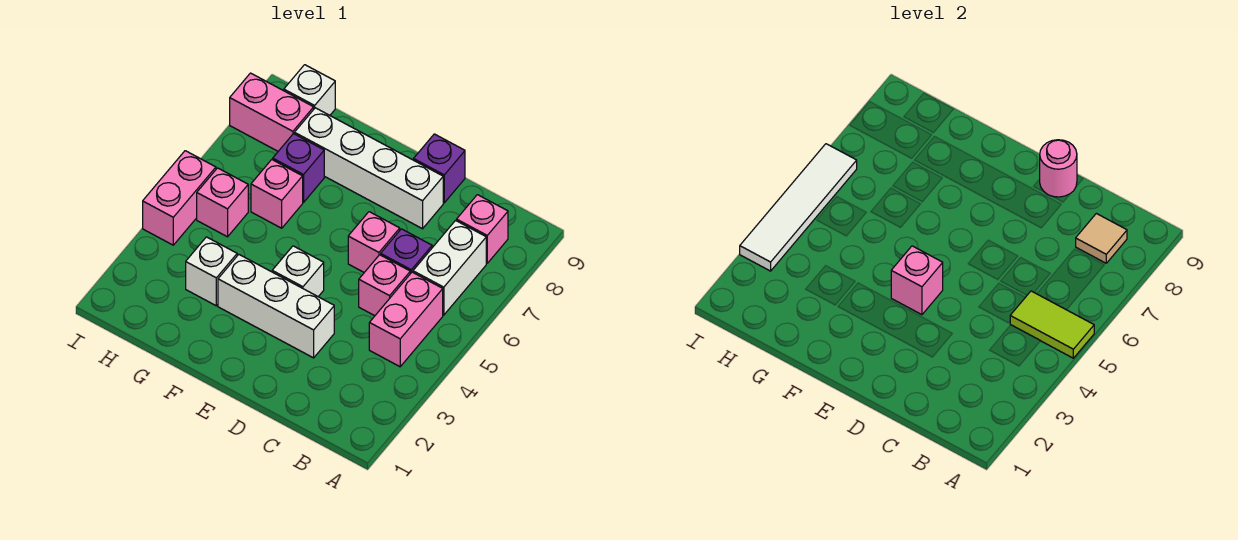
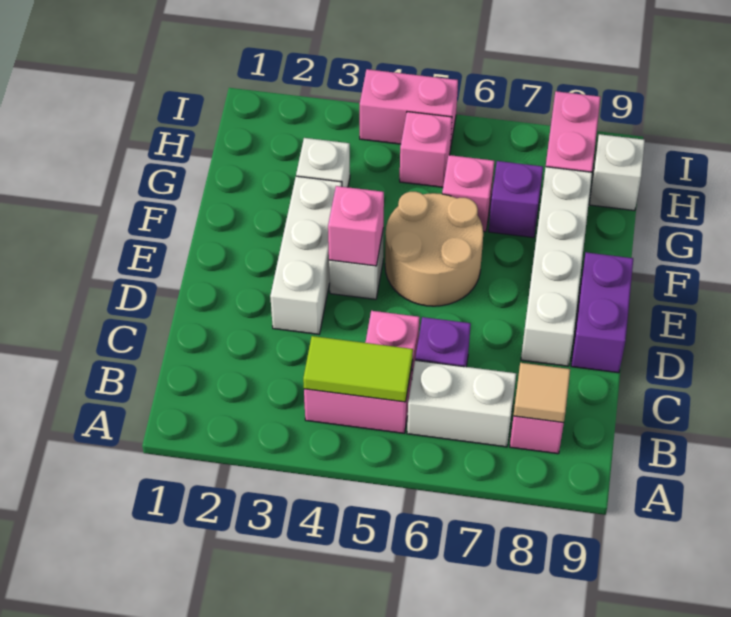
lime tile A5:B5 level 2 -> lime tile B4:B5 level 2
pink brick D6 level 1 -> none
purple brick D9 level 1 -> purple brick D9:E9 level 1
pink round brick D9 level 2 -> none
none -> tan round brick E5:F6 level 1
white tile I3:I6 level 2 -> none

